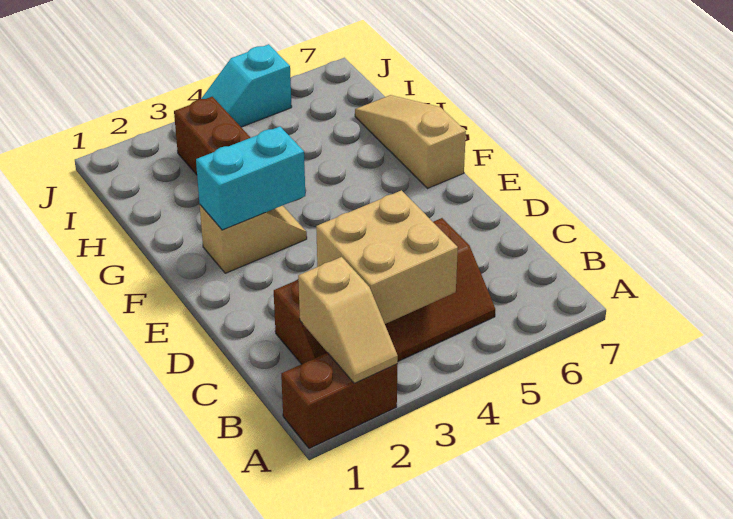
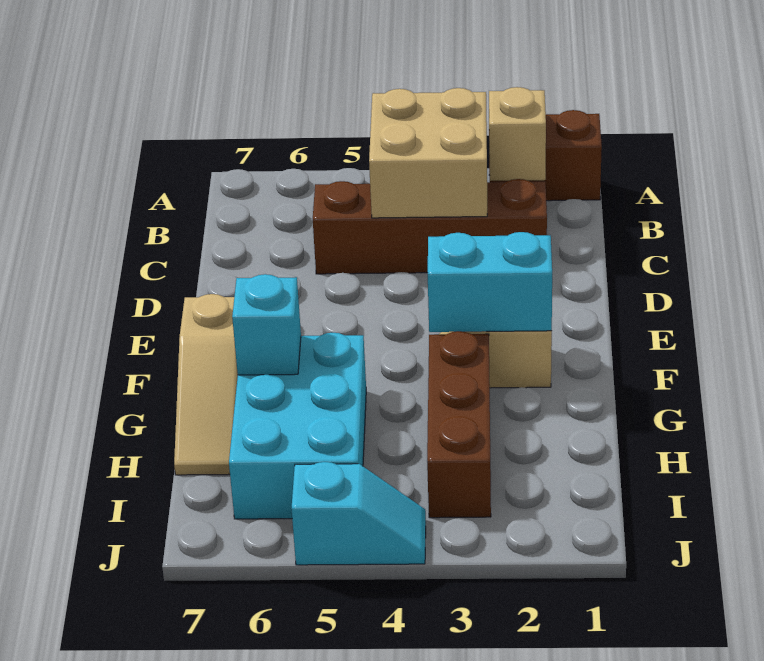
none -> cyan brick G5:I6 level 1
none -> cyan brick G6 level 2

